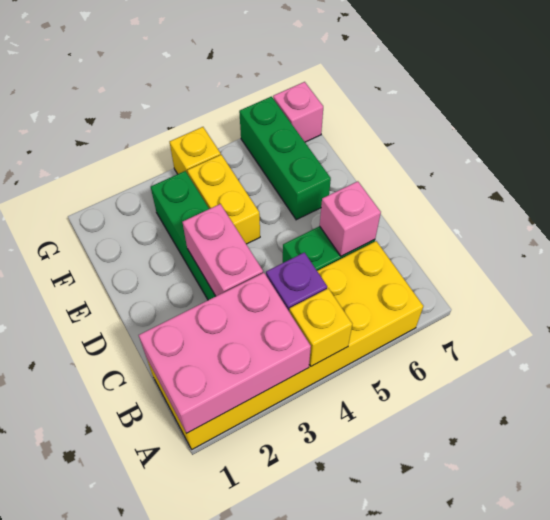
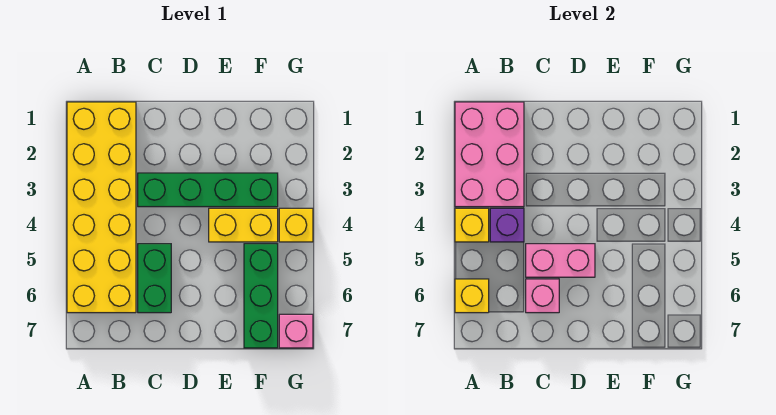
none -> yellow brick A6 level 2
pink brick C3:D3 level 2 -> pink brick C5:D5 level 2
green brick E6:G6 level 1 -> green brick F5:F7 level 1

